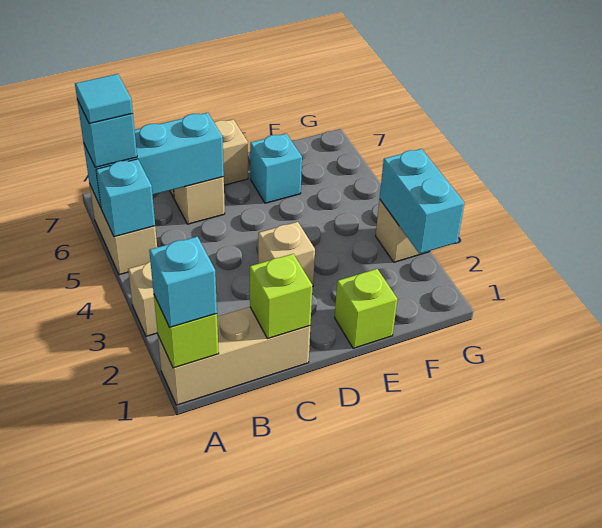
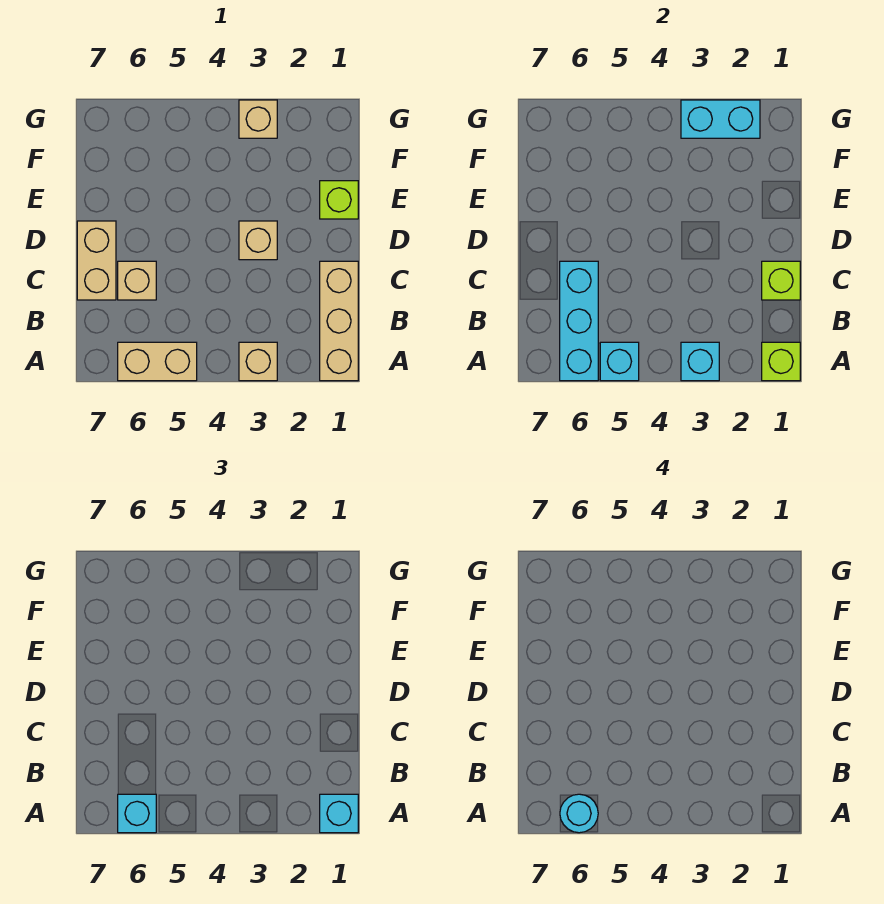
cyan tile A6 level 4 -> cyan round brick A6 level 4
cyan brick E6 level 1 -> cyan brick A3 level 2

